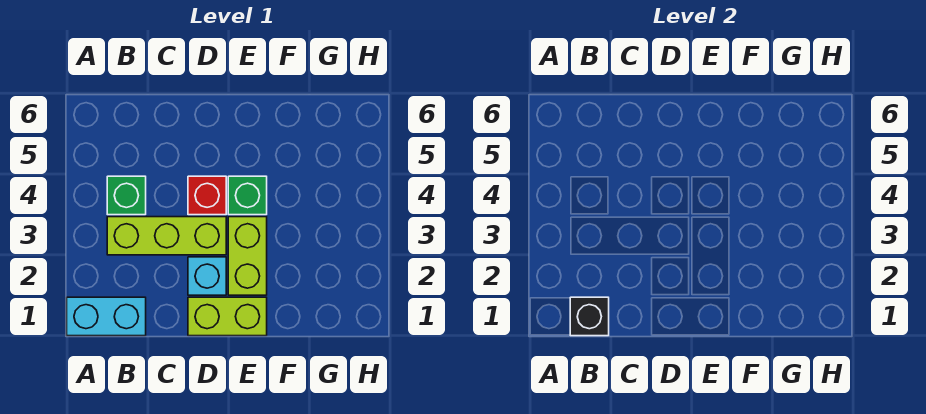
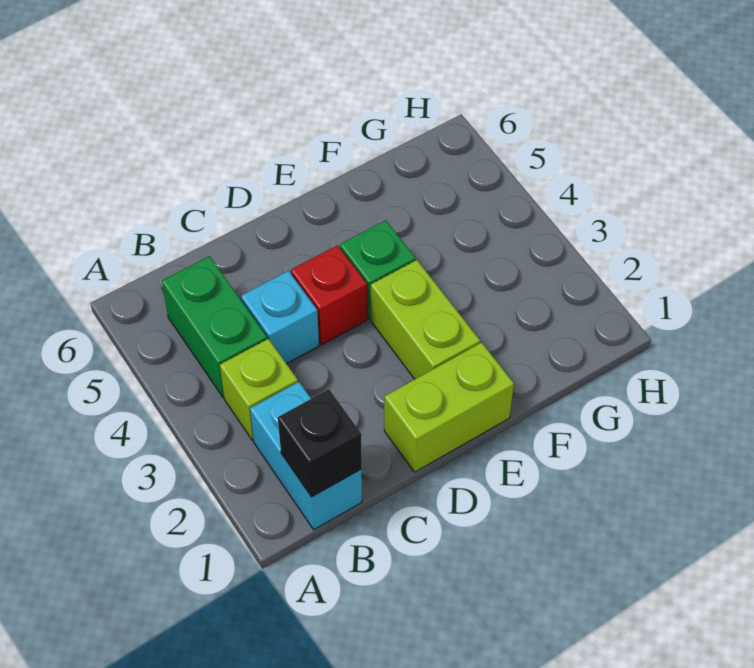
cyan brick A1:B1 level 1 -> cyan brick B1:B2 level 1
lime brick B3:D3 level 1 -> lime brick B3 level 1
green brick B4 level 1 -> green brick B4:B5 level 1
cyan brick D2 level 1 -> cyan brick C4 level 1

